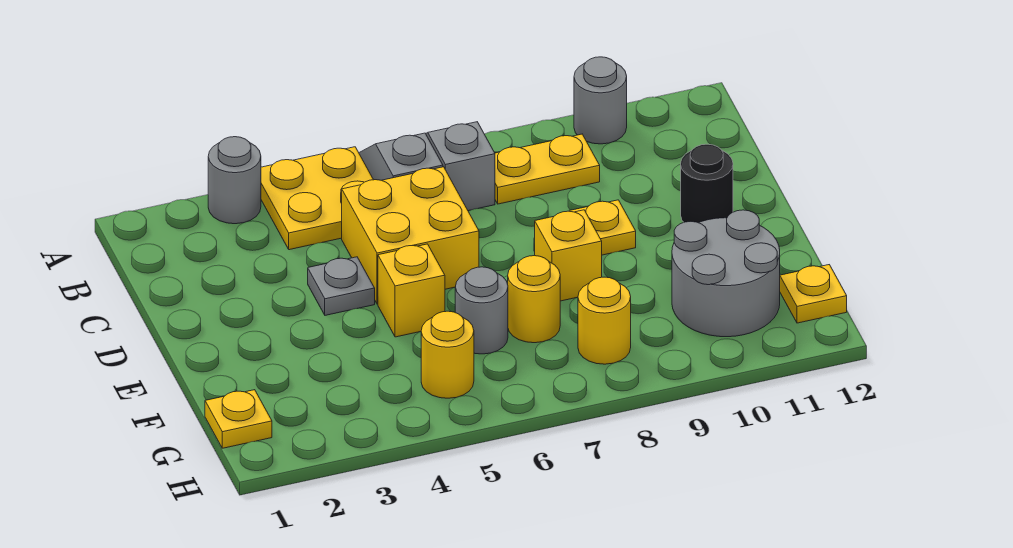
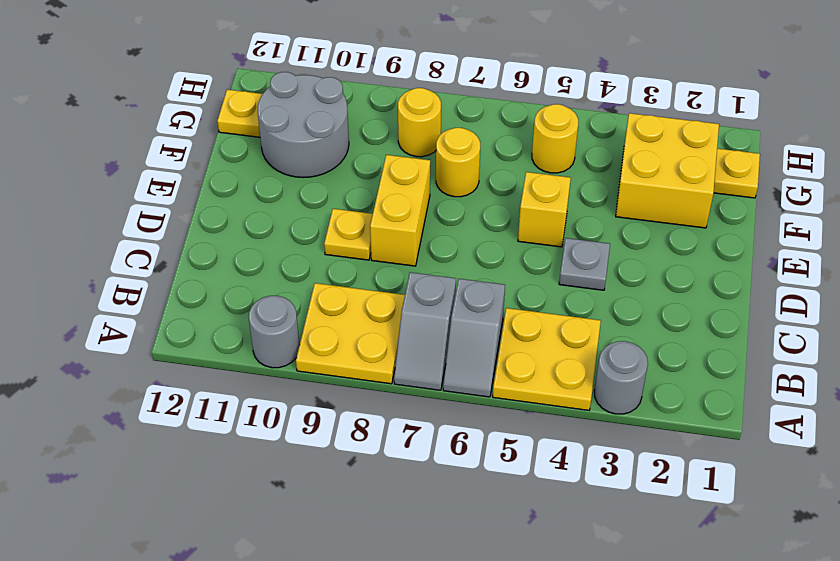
yellow plate B8:B9 level 1 -> yellow plate A8:B9 level 1
yellow brick C5:D6 level 1 -> yellow brick F2:G3 level 1
black round brick D11 level 1 -> none
yellow brick E8 level 1 -> yellow brick D8:E8 level 1
grey round brick F6 level 1 -> none

